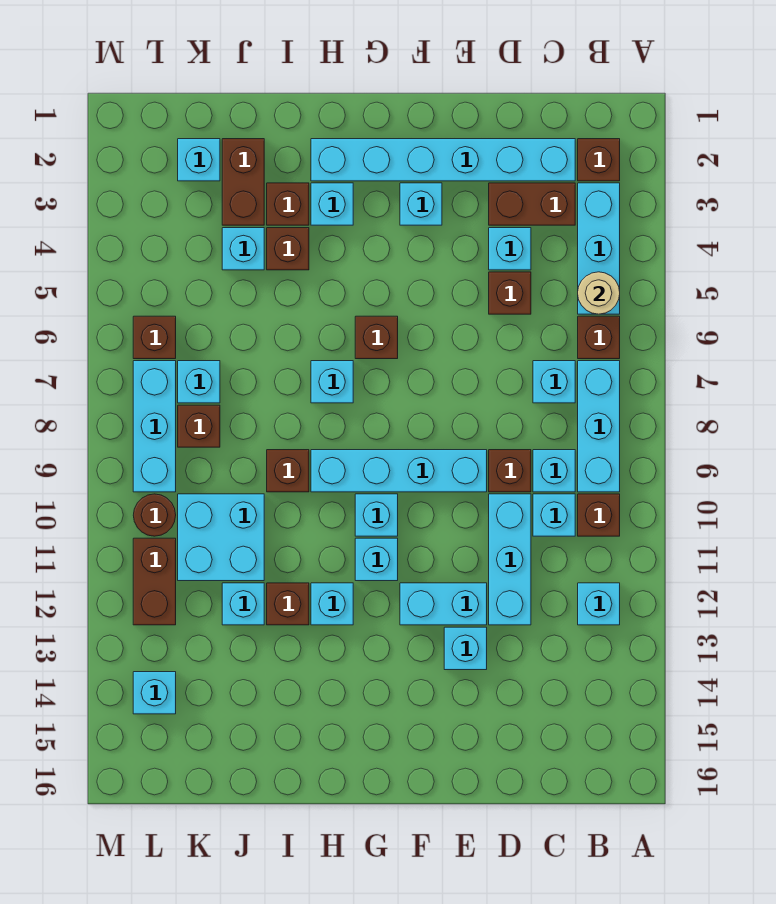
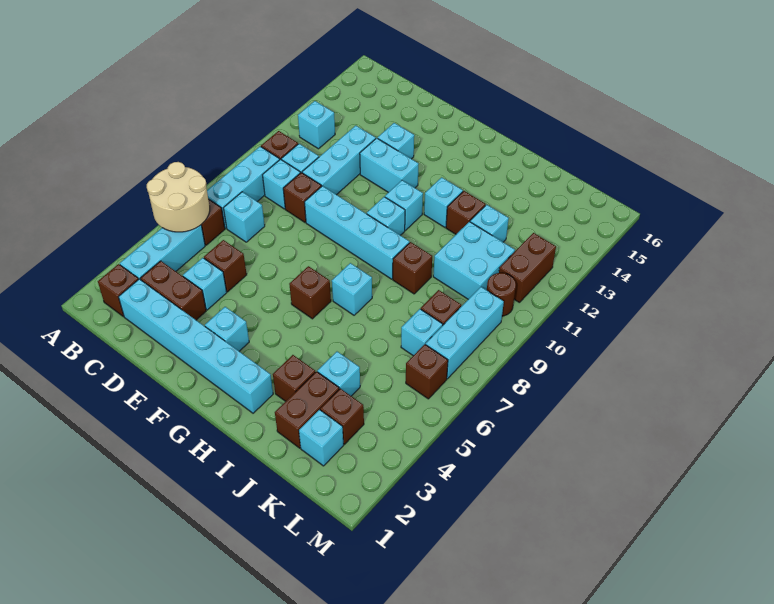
tan round brick B5 level 2 -> tan round brick A5:B6 level 2
cyan brick H3 level 1 -> none
brown brick I4 level 1 -> brown brick K3 level 1
cyan brick L14 level 1 -> none

